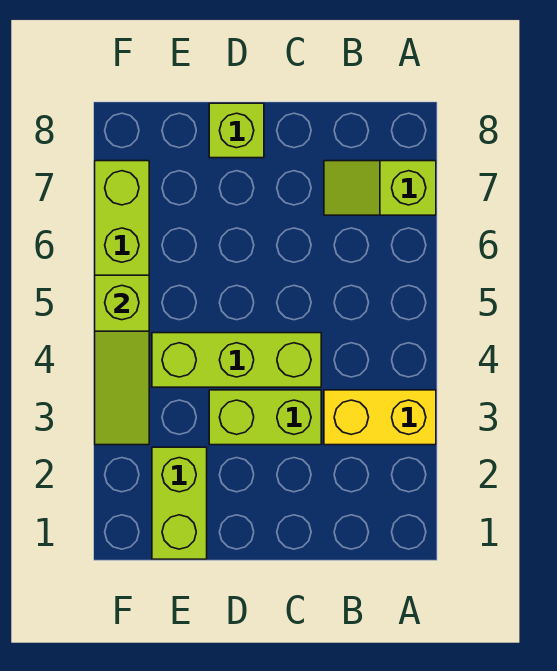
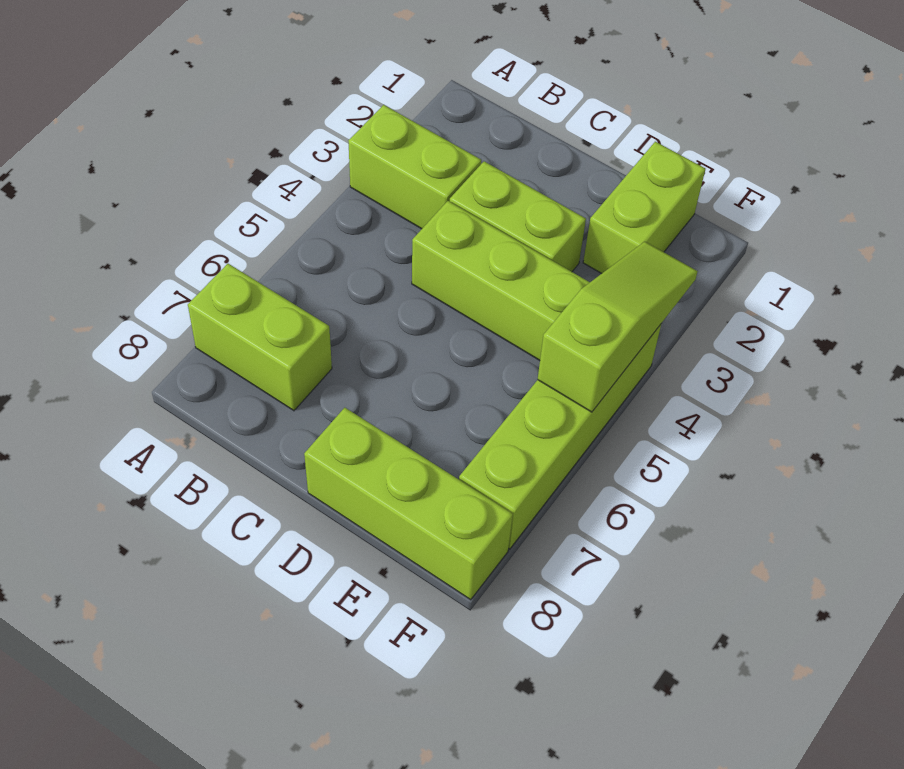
yellow brick A3:B3 level 1 -> lime brick A3:B3 level 1
lime slope A7:B7 level 1 top A -> lime brick A7:B7 level 1
lime brick D8 level 1 -> lime brick D8:F8 level 1

